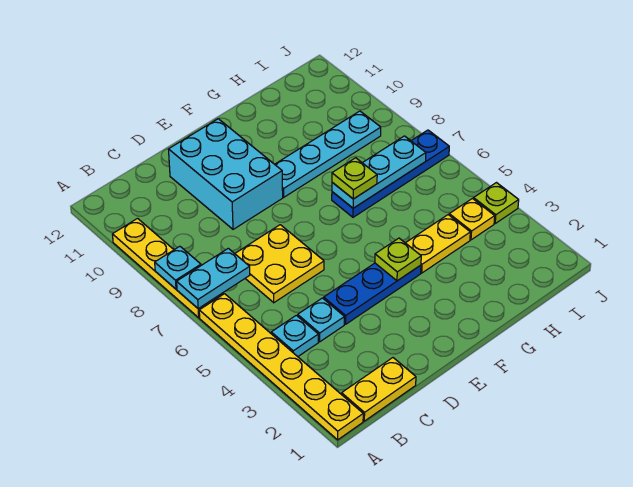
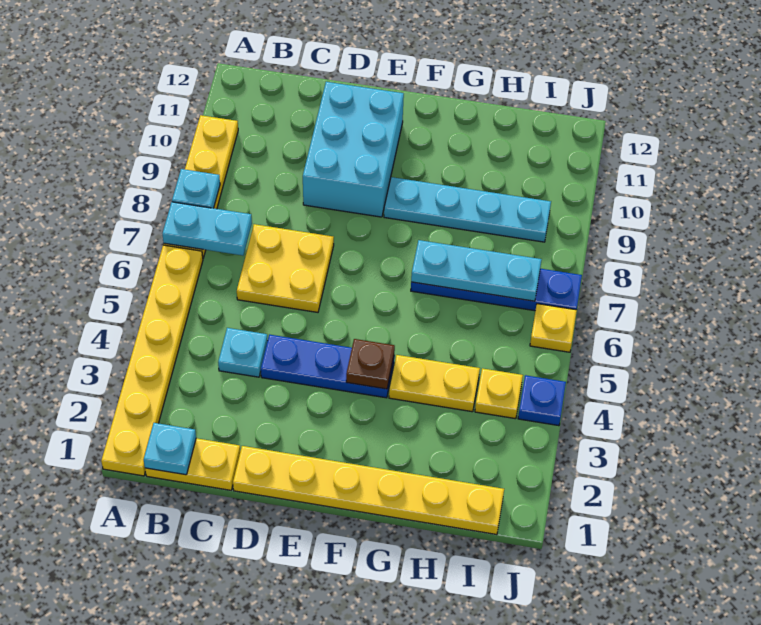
cyan plate B4 level 1 -> cyan plate B1 level 2
none -> yellow plate D1:I1 level 1
lime plate F4 level 2 -> brown plate F4 level 2
lime plate G7 level 3 -> none
lime plate J4 level 1 -> blue plate J4 level 1
none -> yellow plate J6 level 1

